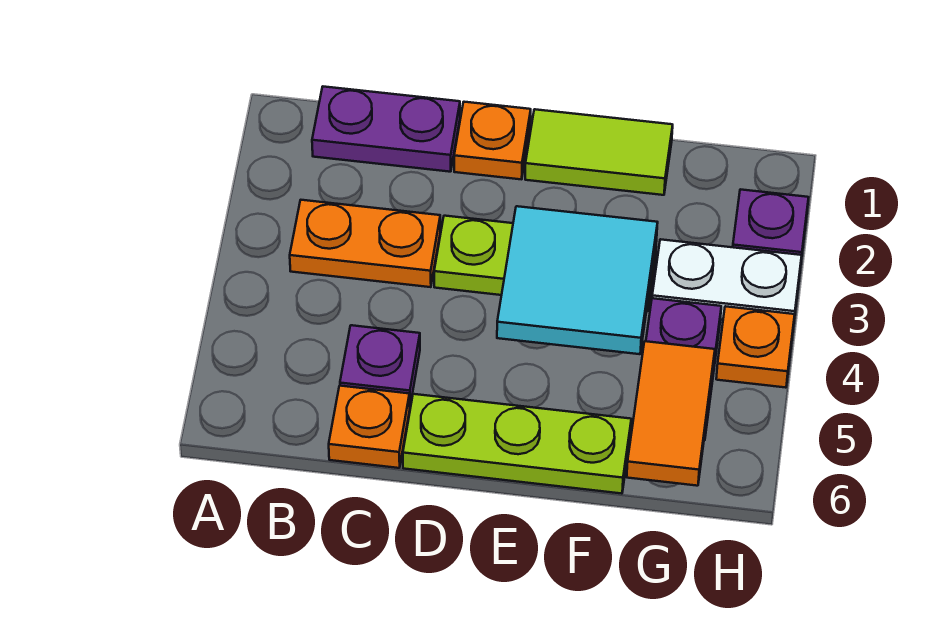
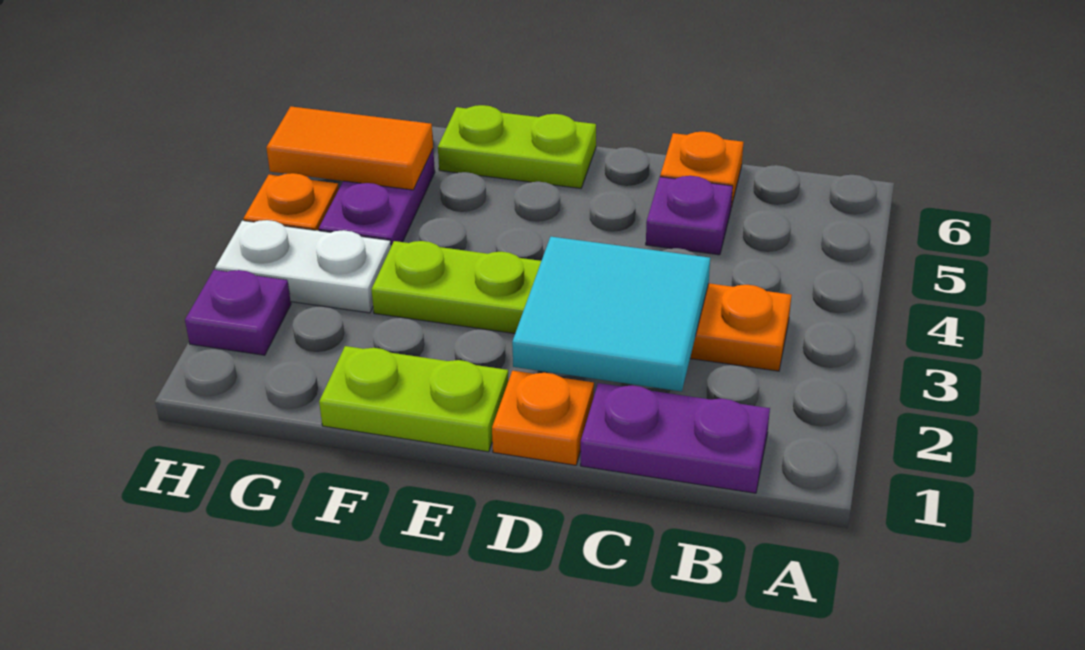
lime plate D6:F6 level 1 -> lime plate E6:F6 level 1
lime tile E1:F1 level 1 -> lime plate E1:F1 level 1
cyan tile E3:F4 level 2 -> cyan tile C2:D3 level 2
orange tile G5:G6 level 2 -> orange tile G5:H5 level 2

